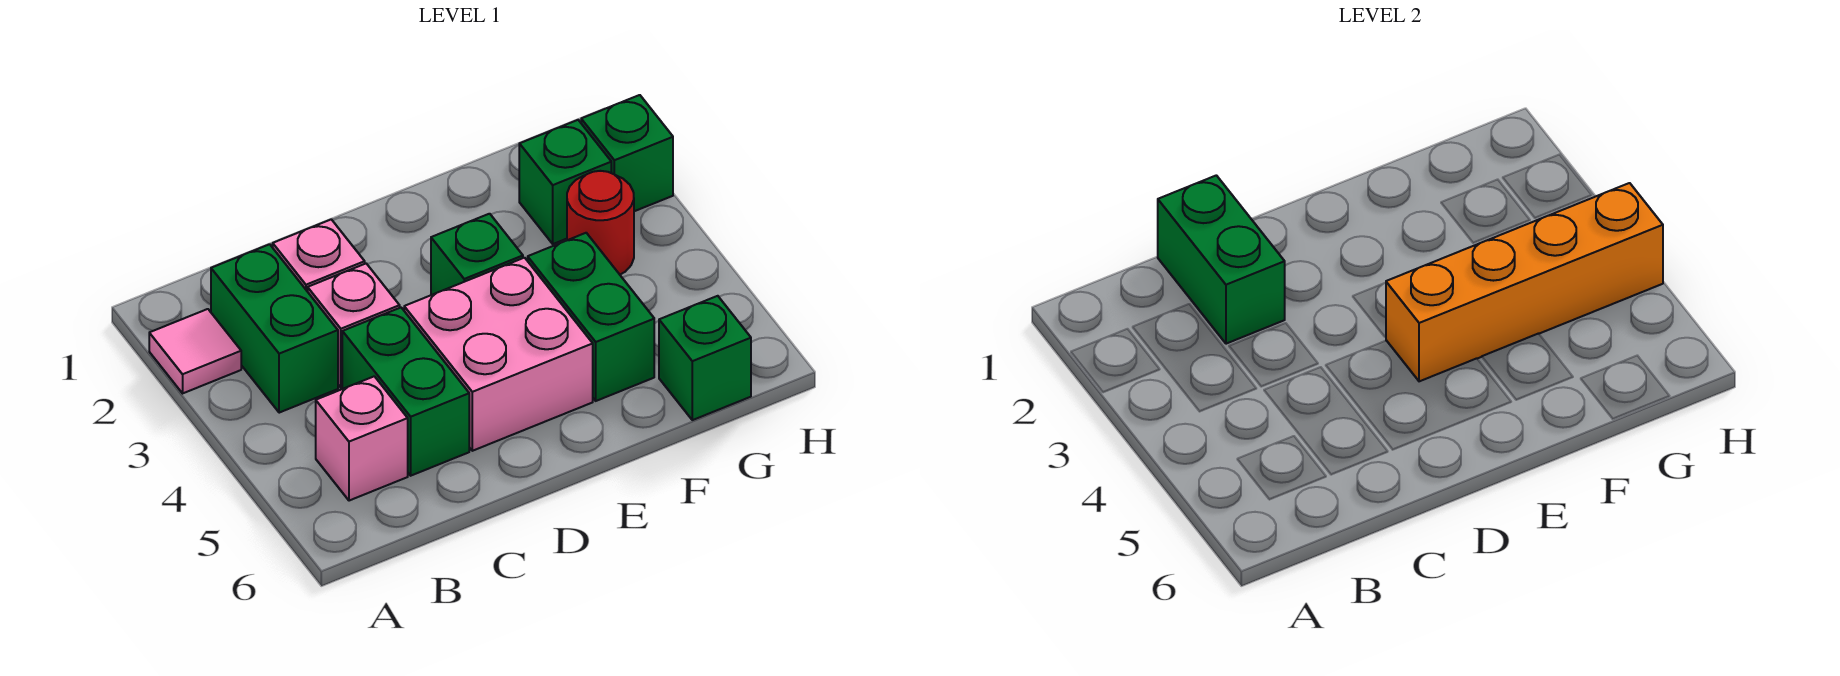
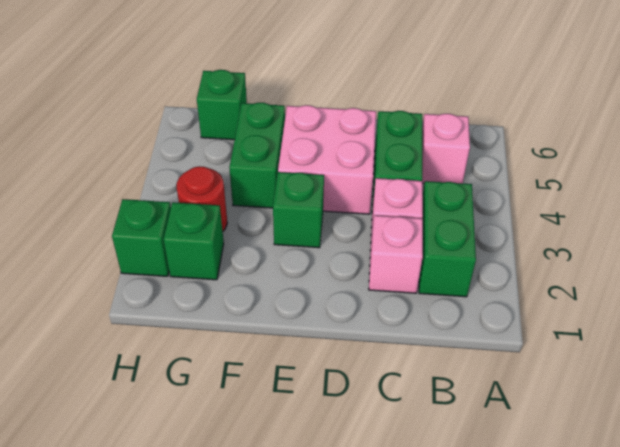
pink tile A2 level 1 -> none
green brick C1:C2 level 2 -> none
orange brick E4:H4 level 2 -> none

